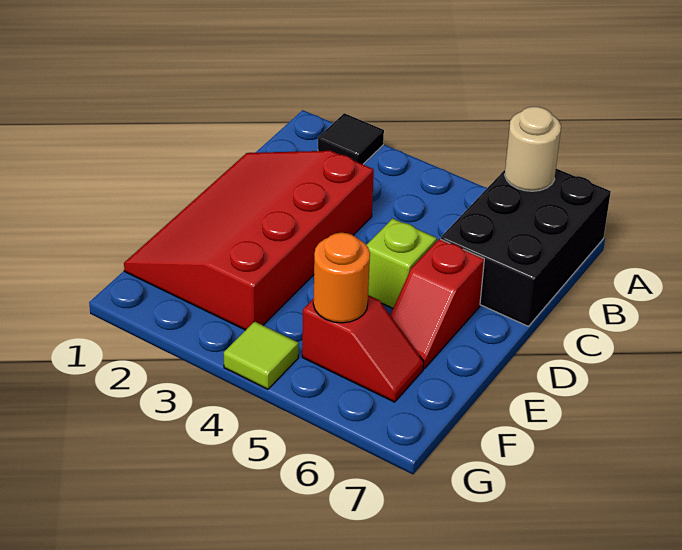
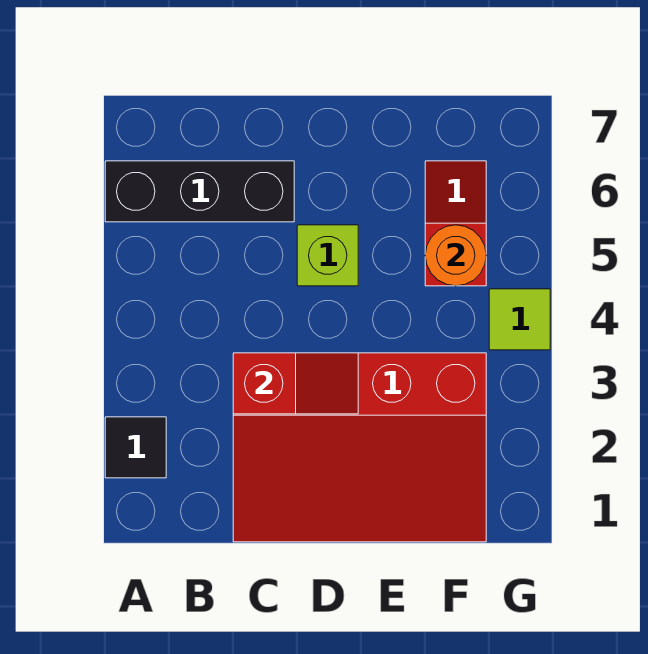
black brick A6:C7 level 1 -> black brick A6:C6 level 1
tan round brick A6 level 2 -> none
red slope D6:E6 level 1 top D -> red slope C3:D3 level 2 top C

